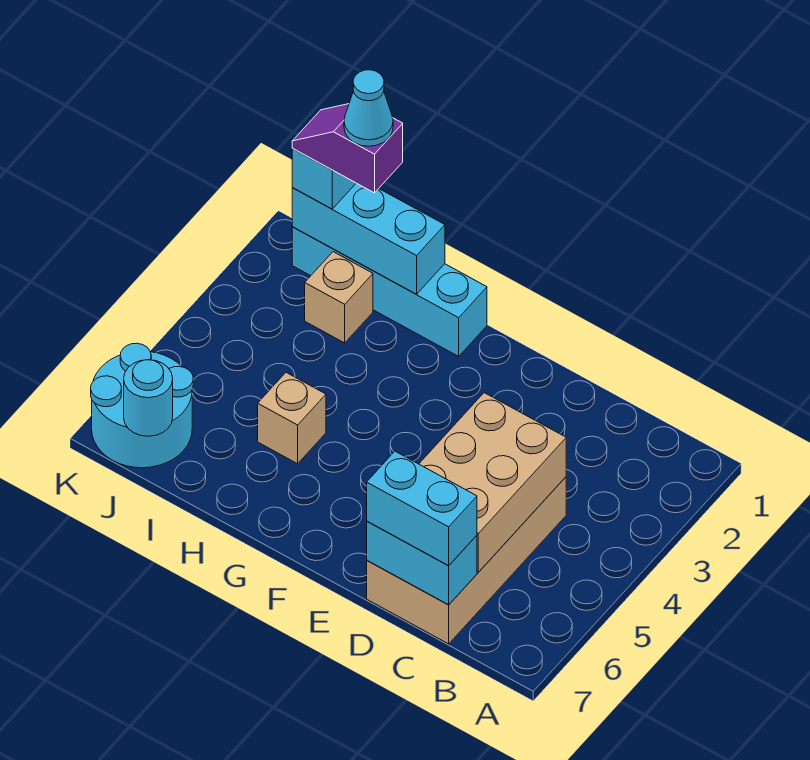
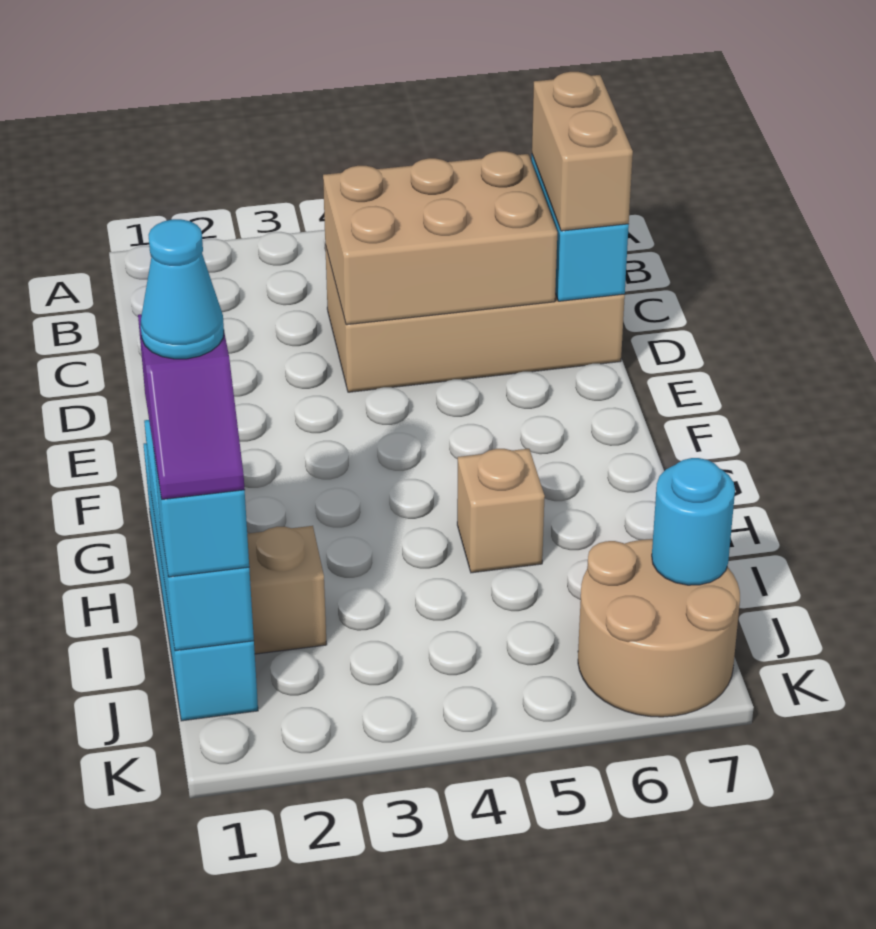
cyan brick C7:D7 level 3 -> tan brick C7:D7 level 3
cyan round brick J6:K7 level 1 -> tan round brick J6:K7 level 1

